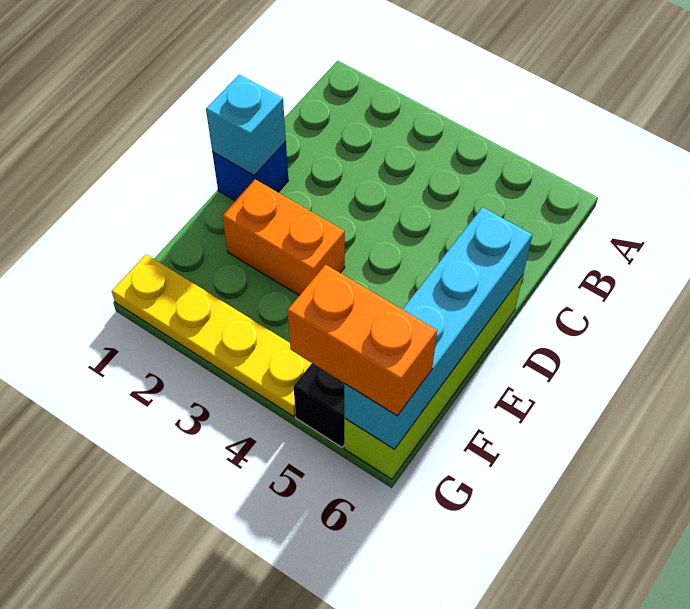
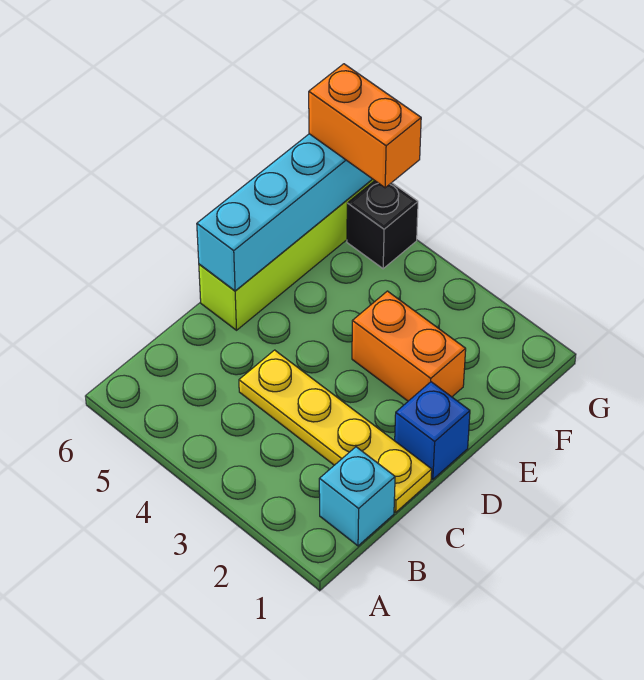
cyan brick D1 level 2 -> cyan brick B1 level 1
yellow plate G1:G4 level 1 -> yellow plate C1:C4 level 1

